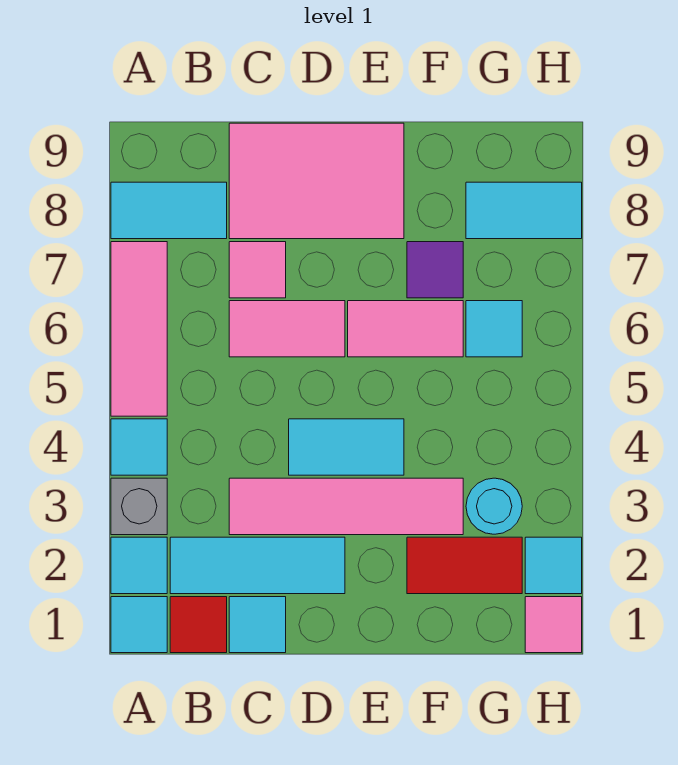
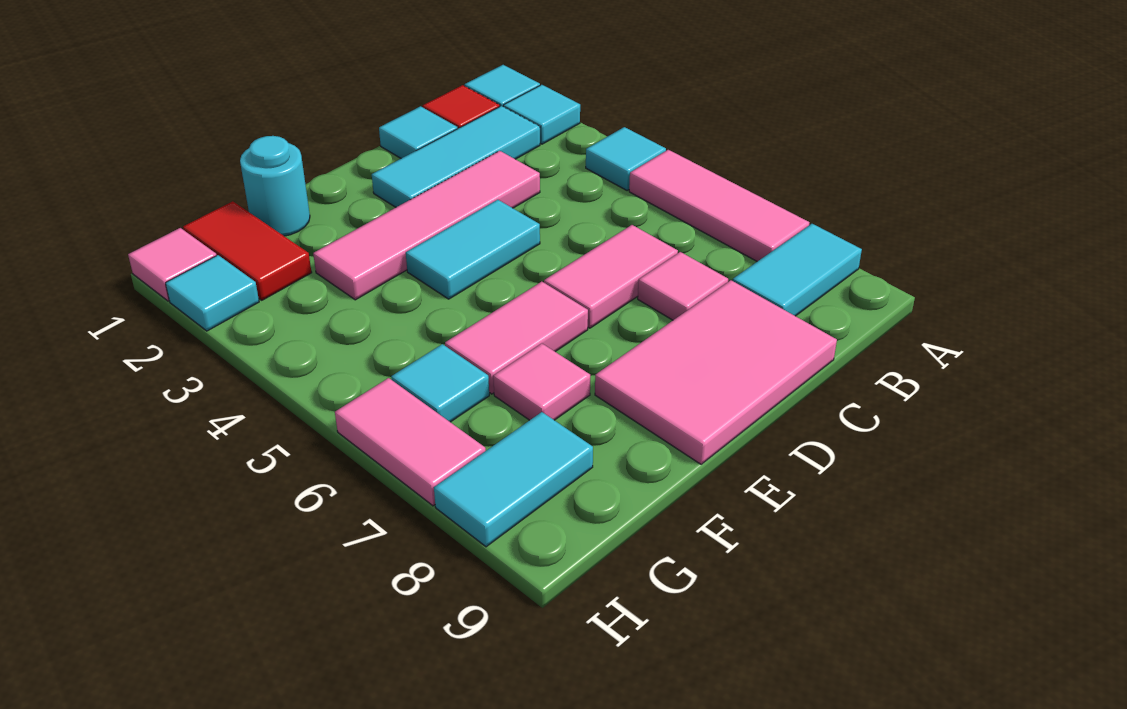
grey brick A3 level 1 -> none
red tile F2:G2 level 1 -> red tile G1:G2 level 1
purple tile F7 level 1 -> pink tile F7 level 1
cyan round brick G3 level 1 -> cyan round brick F1 level 1
none -> pink tile H6:H7 level 1

